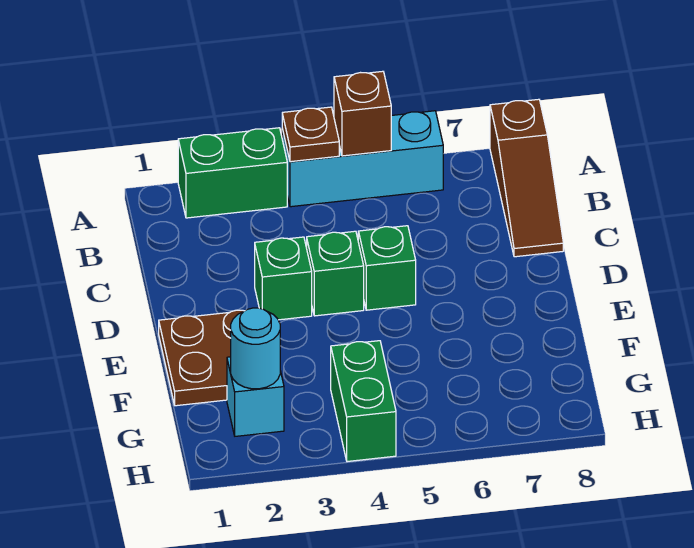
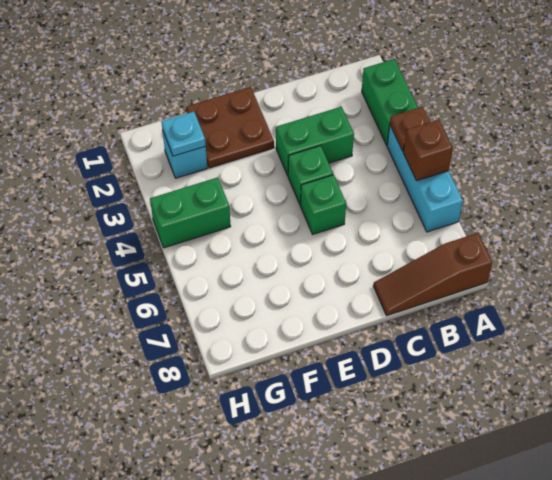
green brick D3 level 1 -> green brick C3:D3 level 1
cyan round brick G2 level 2 -> cyan plate G2 level 2

